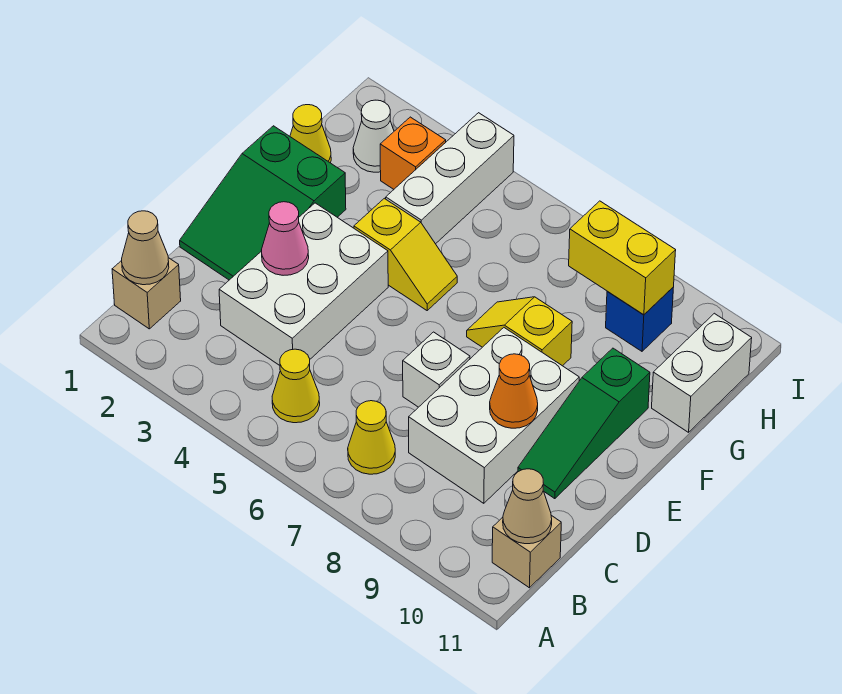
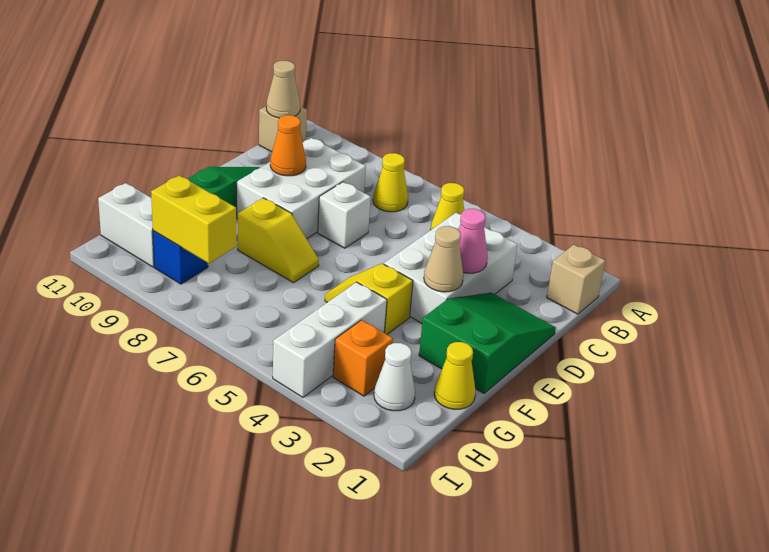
tan cone B1 level 2 -> tan cone E3 level 2
white brick G11:H11 level 1 -> white brick H10:H11 level 1

